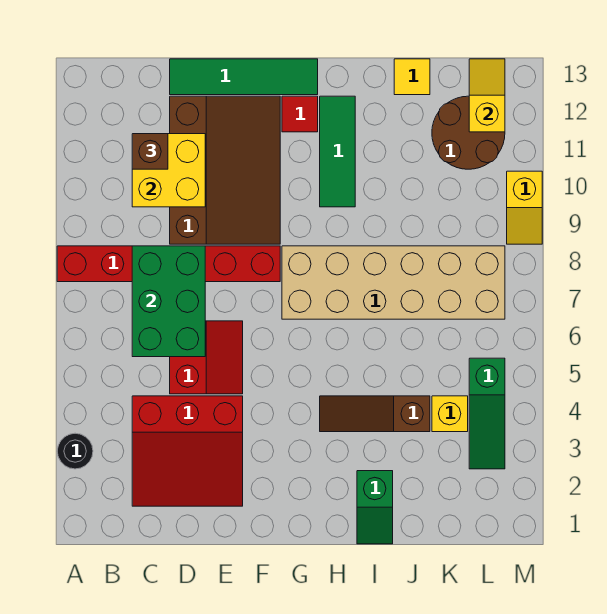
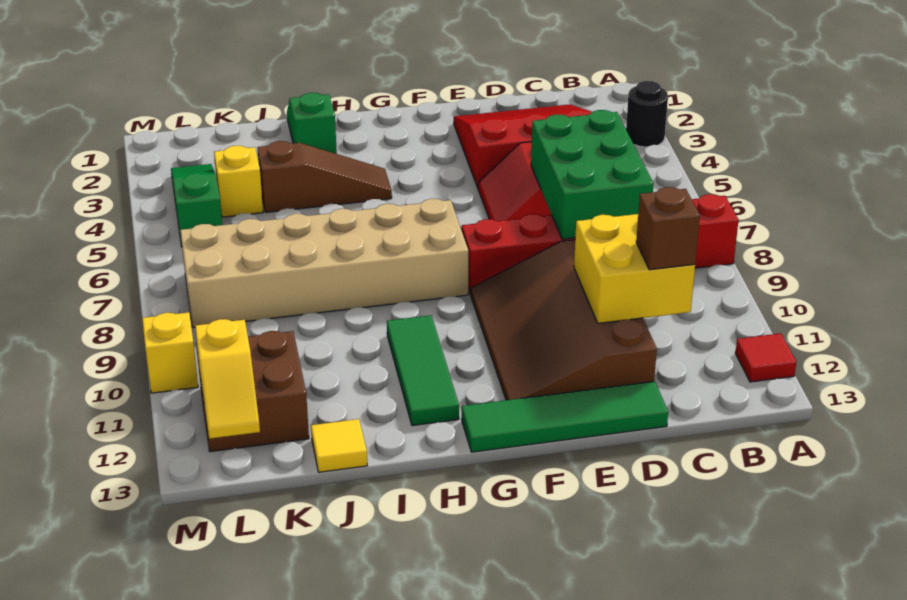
red tile G12 level 1 -> red tile A12 level 1
brown round brick K11:L12 level 1 -> brown brick K11:L12 level 1

